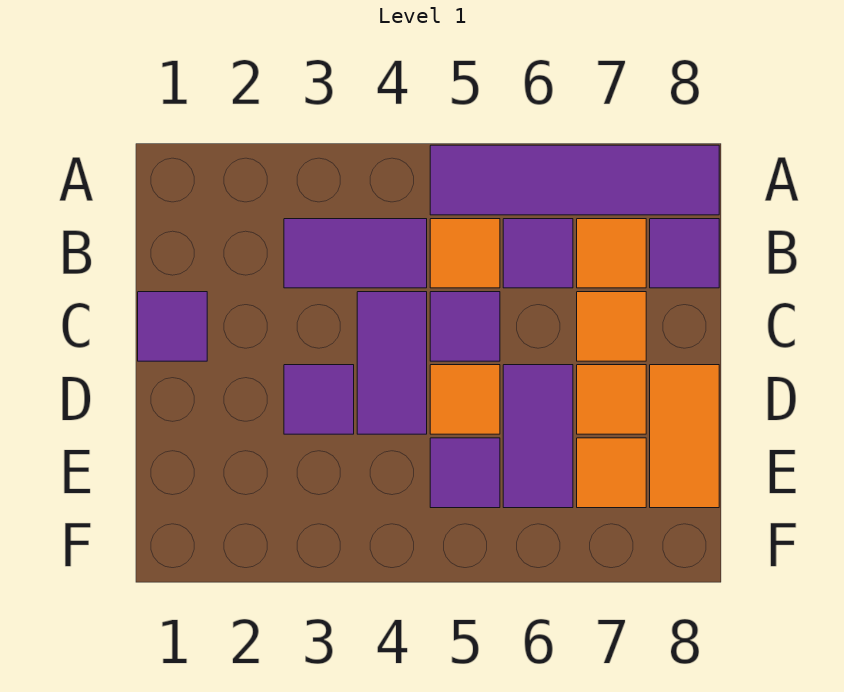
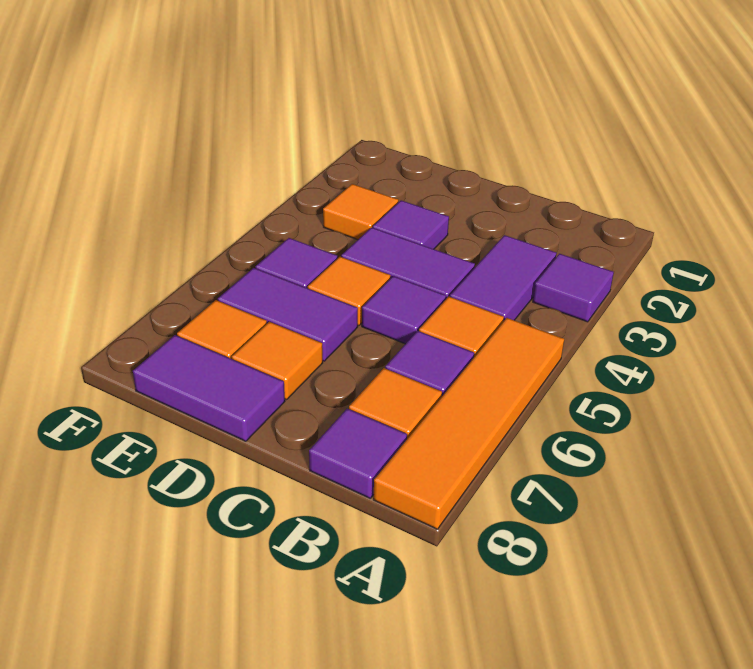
purple tile A5:A8 level 1 -> orange tile A5:A8 level 1
purple tile C1 level 1 -> purple tile A3 level 1
orange tile C7 level 1 -> orange tile E3 level 1
orange tile D8:E8 level 1 -> purple tile D8:E8 level 1

